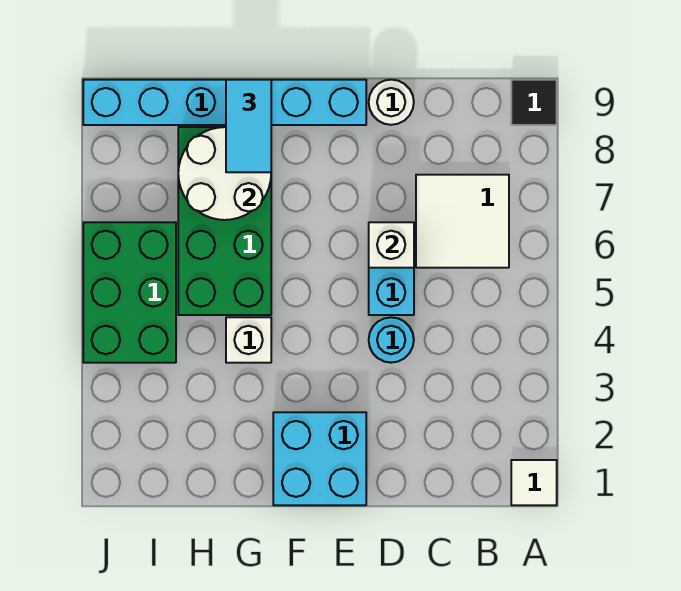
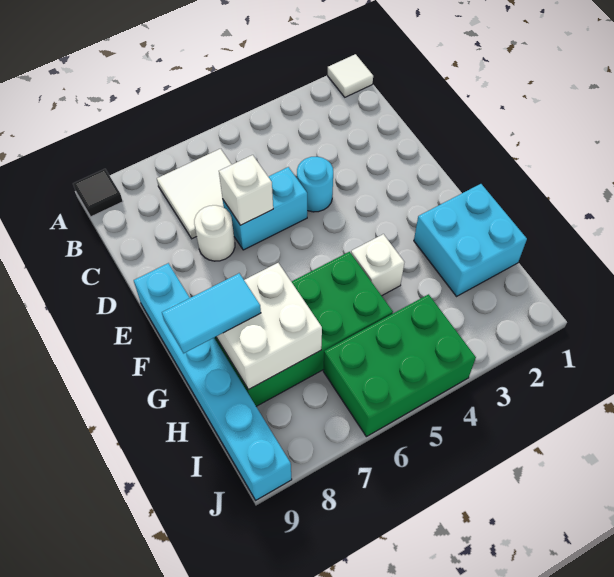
white round brick D9 level 1 -> white round brick D7 level 1
cyan brick E1:F2 level 1 -> cyan brick G1:H2 level 1
white round brick G7:H8 level 2 -> white brick G7:H8 level 2

